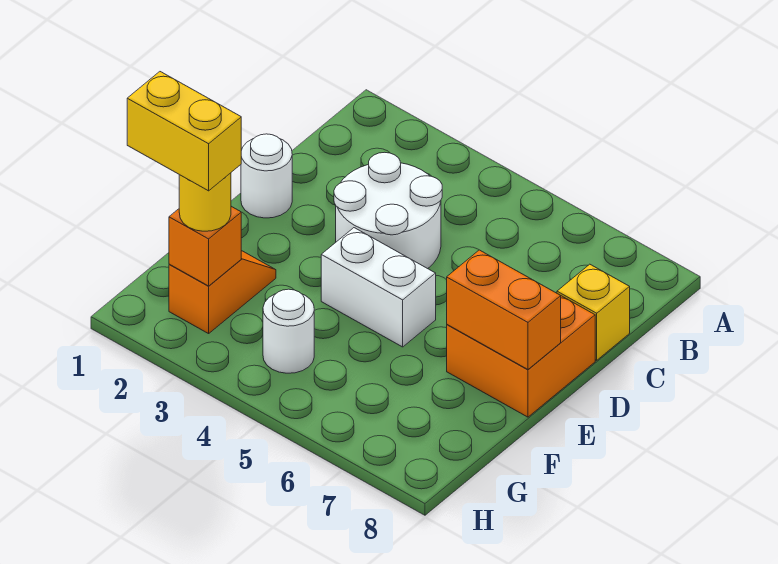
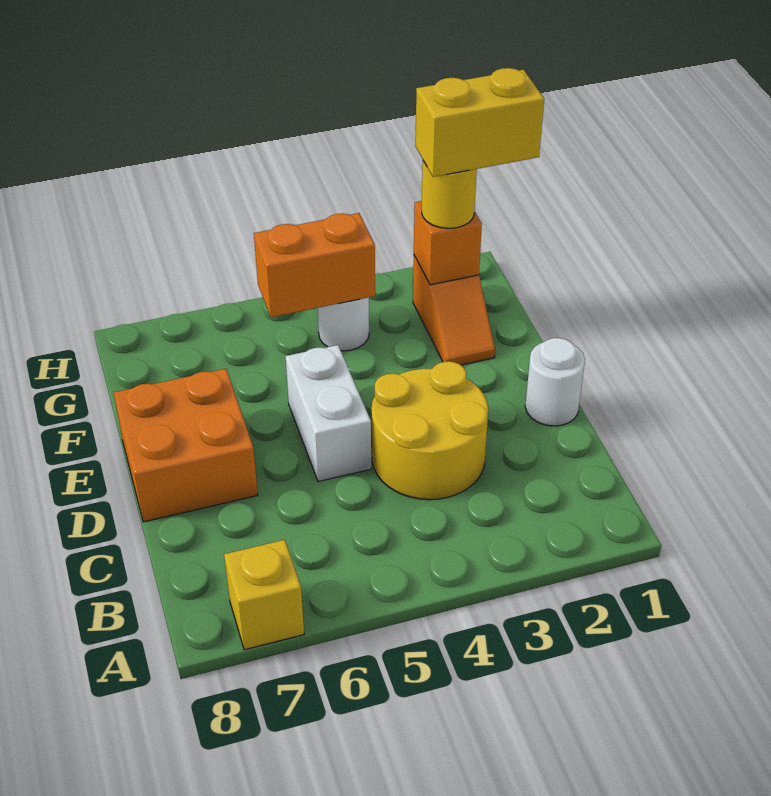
white round brick C3:D4 level 1 -> yellow round brick C3:D4 level 1
yellow brick C8 level 1 -> yellow brick A7 level 1
white brick E4:E5 level 1 -> white brick D5:E5 level 1
orange brick E7:E8 level 2 -> orange brick G4:G5 level 2

